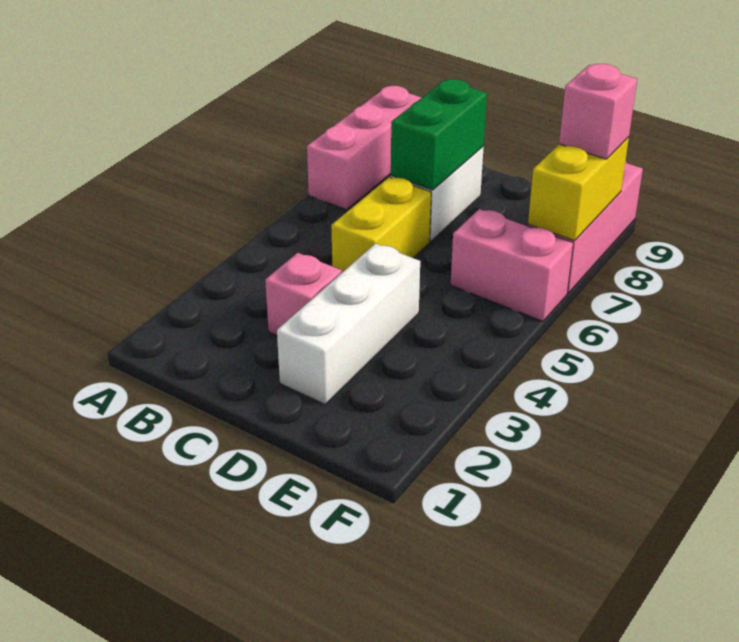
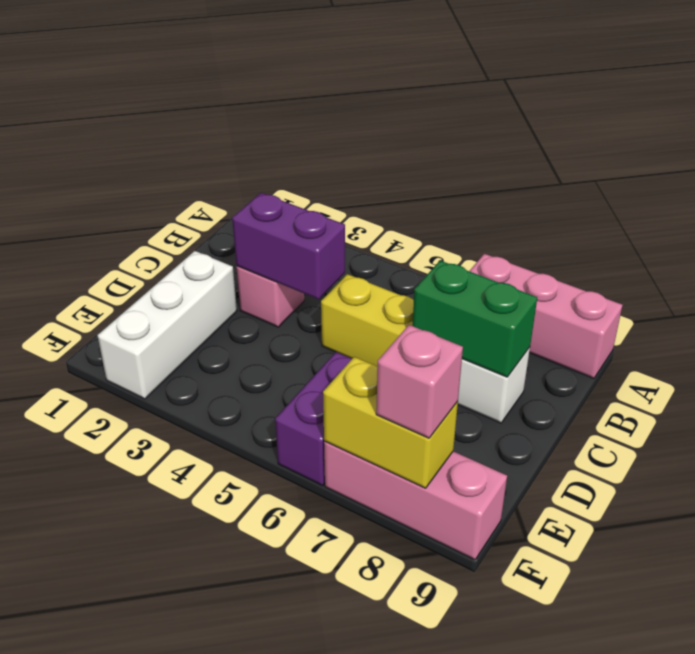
none -> purple brick C3:C4 level 2
white brick D2:D4 level 1 -> white brick D2:F2 level 1
pink brick E6:F6 level 1 -> purple brick E6:F6 level 1

